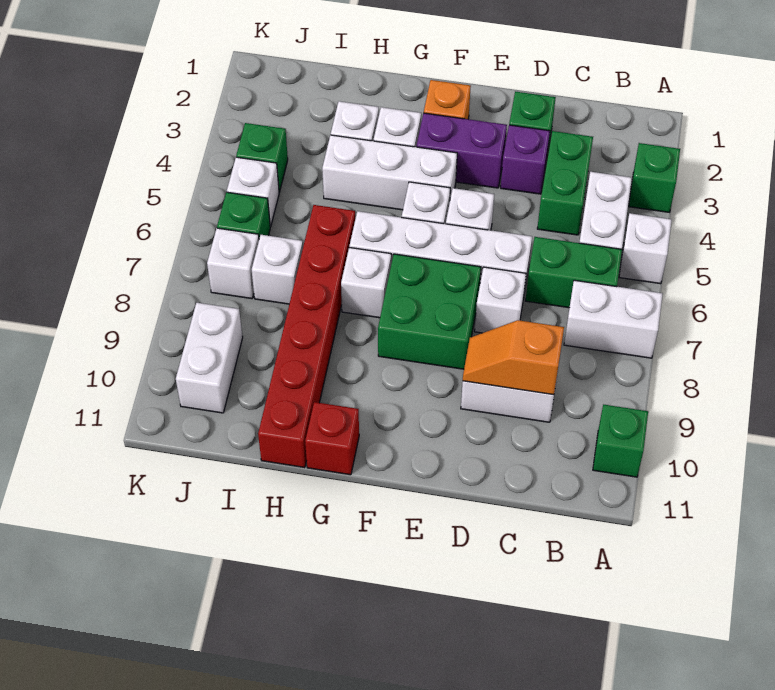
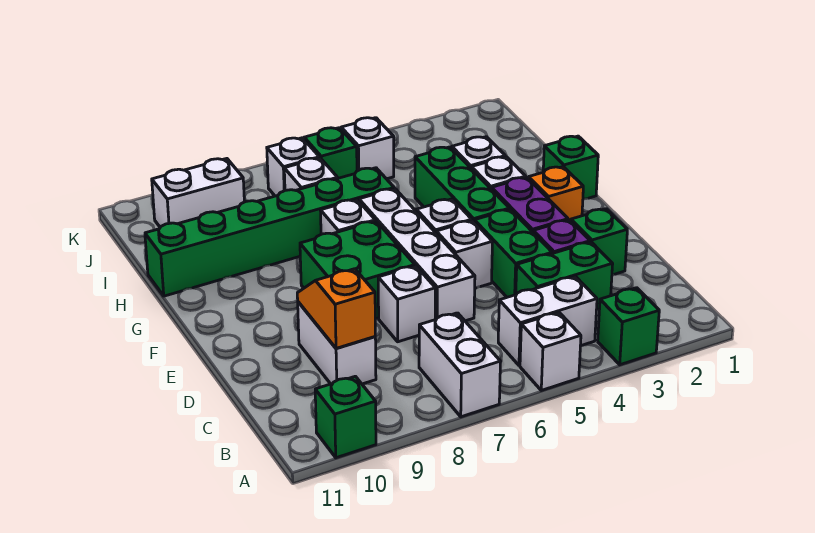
green brick B6:C6 level 1 -> green brick D4:E4 level 1
white brick F4:H4 level 1 -> green brick F4:H4 level 1
red brick G11 level 1 -> none
red brick H6:H11 level 1 -> green brick H6:H11 level 1
green brick J4 level 1 -> green brick G1 level 1

